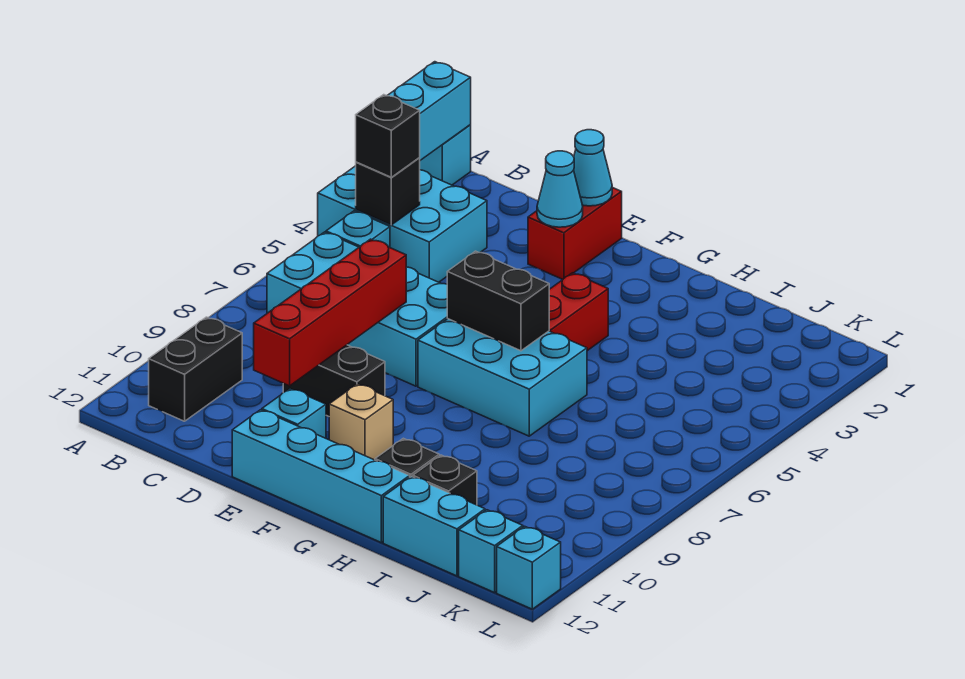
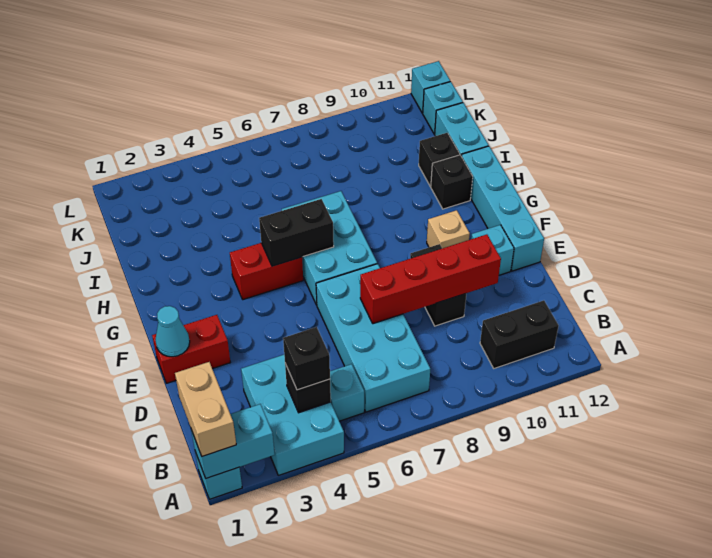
none -> tan brick A1:B1 level 3
cyan cone E2 level 2 -> none
black brick F6:G6 level 2 -> black brick G5:G6 level 2

